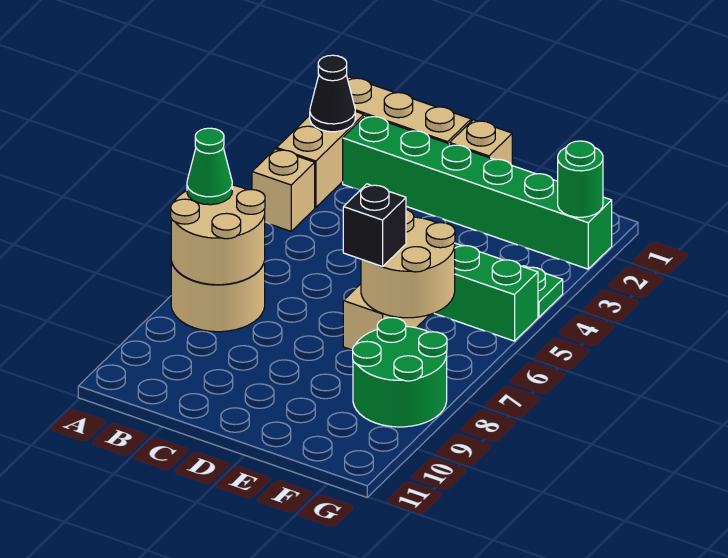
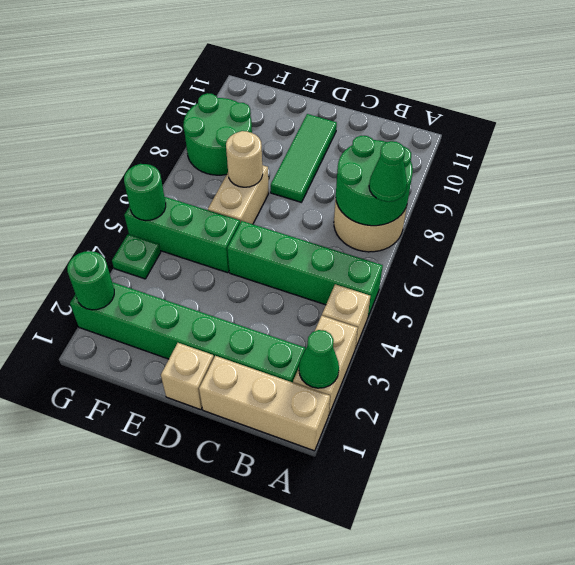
black cone A2 level 2 -> green cone A2 level 2
none -> green brick A5:D5 level 1
tan round brick A7:B8 level 2 -> green round brick A7:B8 level 2
none -> green tile D8:D10 level 1
tan round brick E6:F7 level 2 -> tan round brick E7 level 2
black brick E7 level 3 -> none
none -> green round brick G5 level 2

